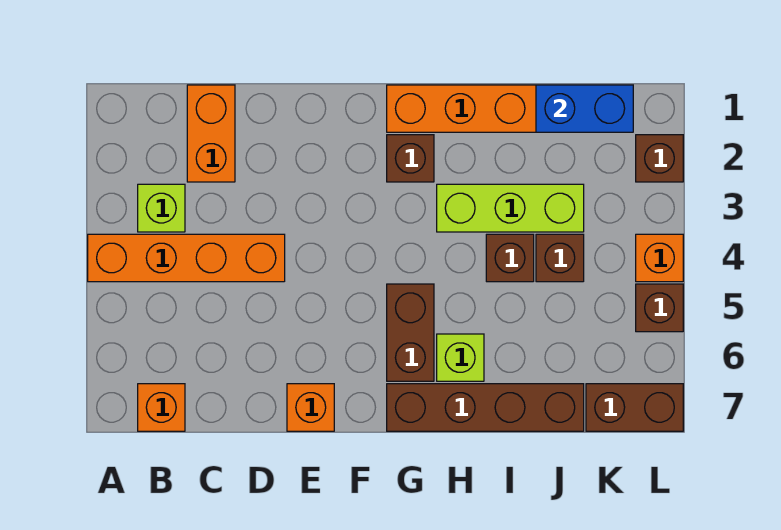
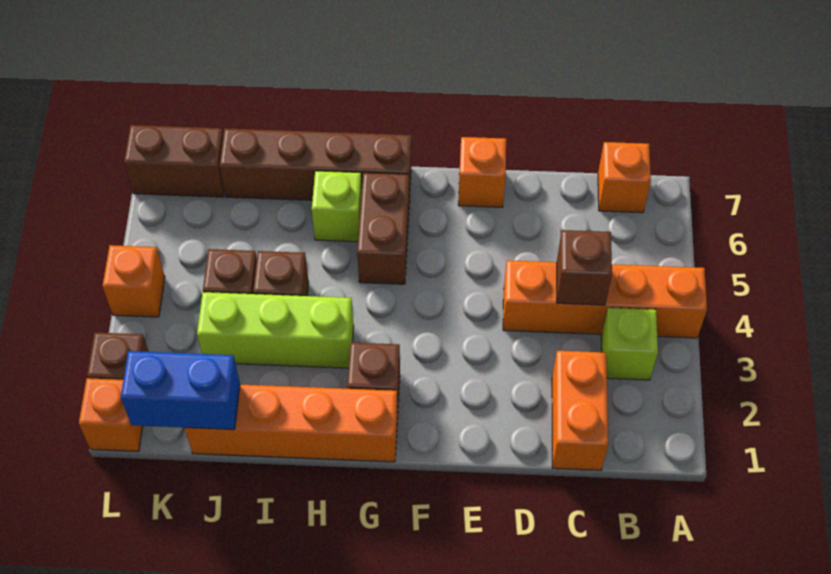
none -> orange brick L1 level 1
brown brick L5 level 1 -> brown brick C4 level 2

